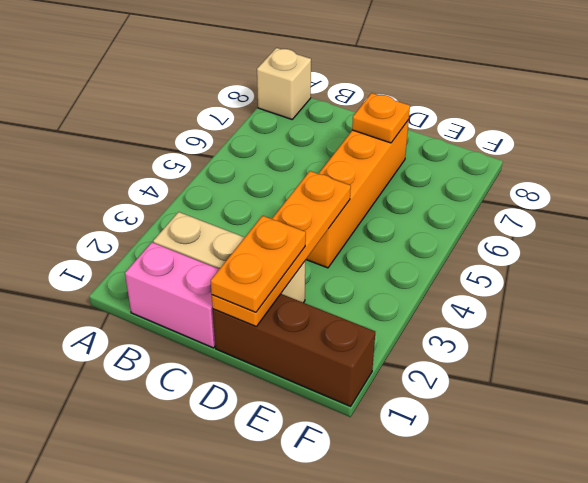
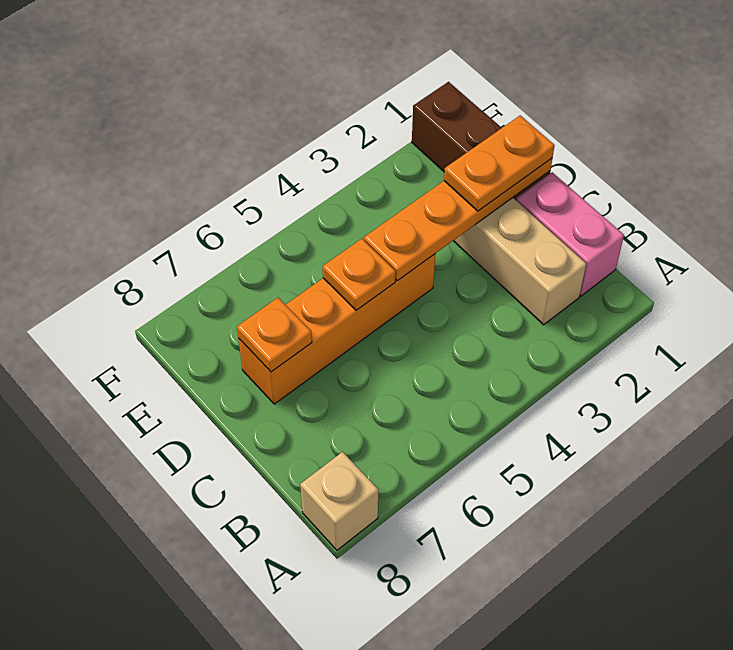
none -> orange plate D5 level 2

